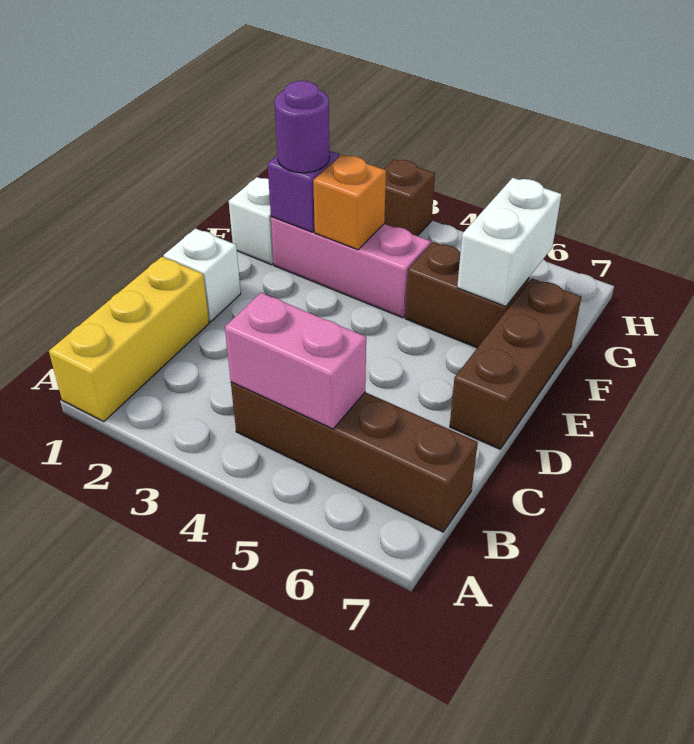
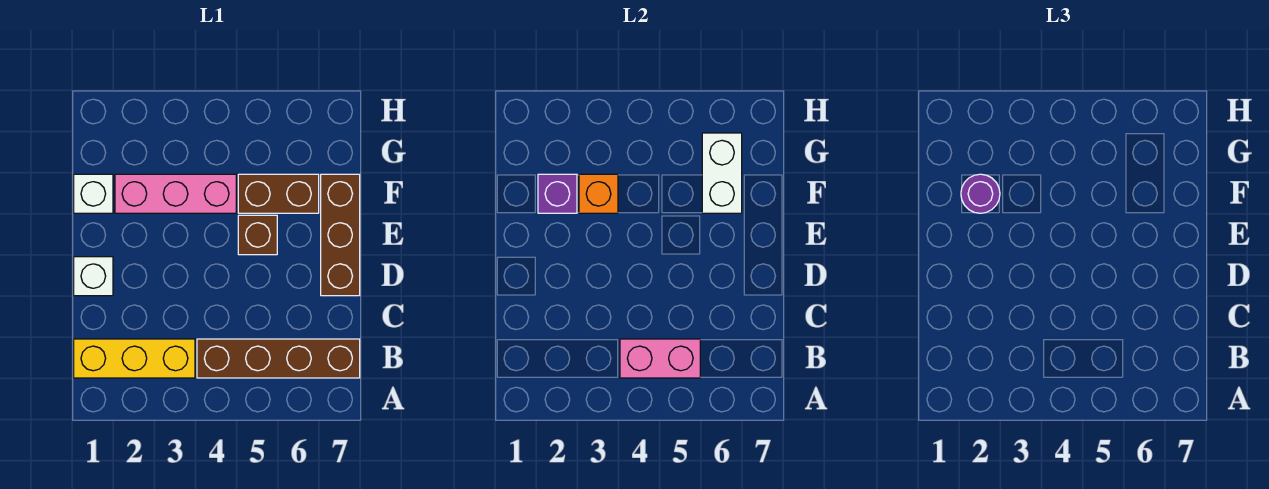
yellow brick A1:C1 level 1 -> yellow brick B1:B3 level 1
brown brick H3 level 1 -> brown brick E5 level 1

